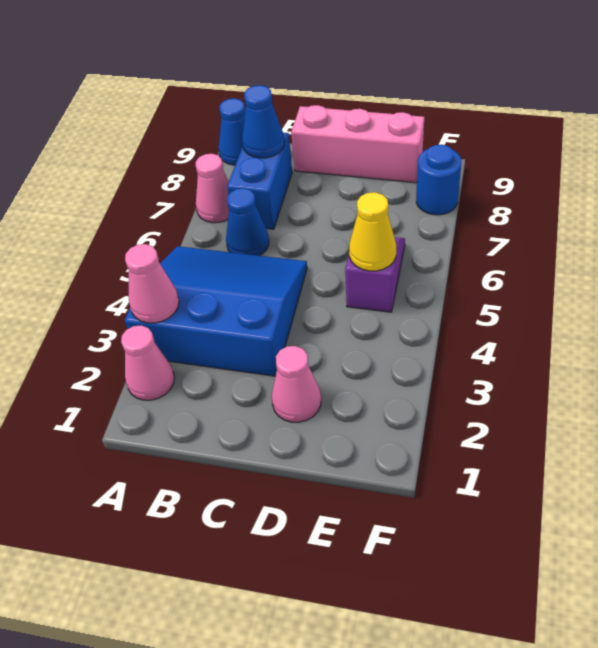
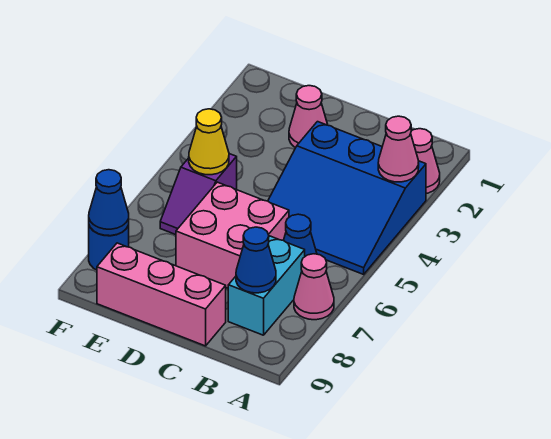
blue cone A9 level 1 -> blue cone F8 level 2
blue brick B7:B8 level 1 -> cyan brick B7:B8 level 1
none -> pink brick C6:D7 level 1

